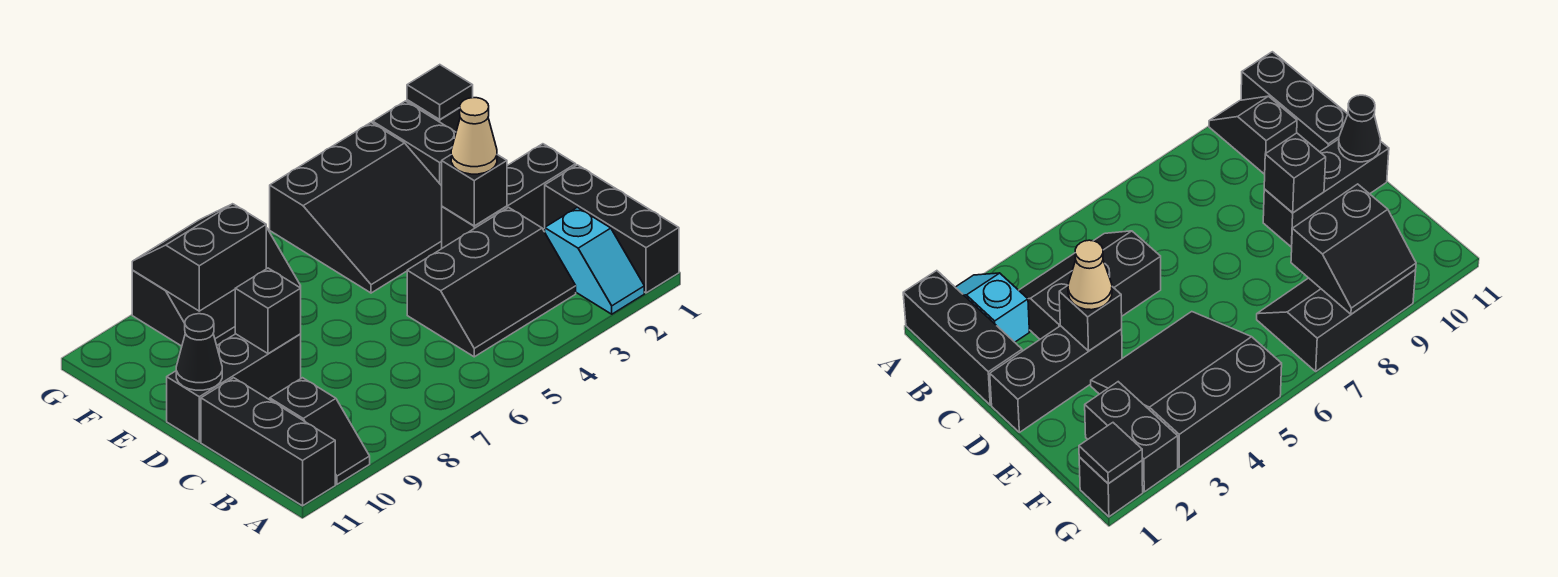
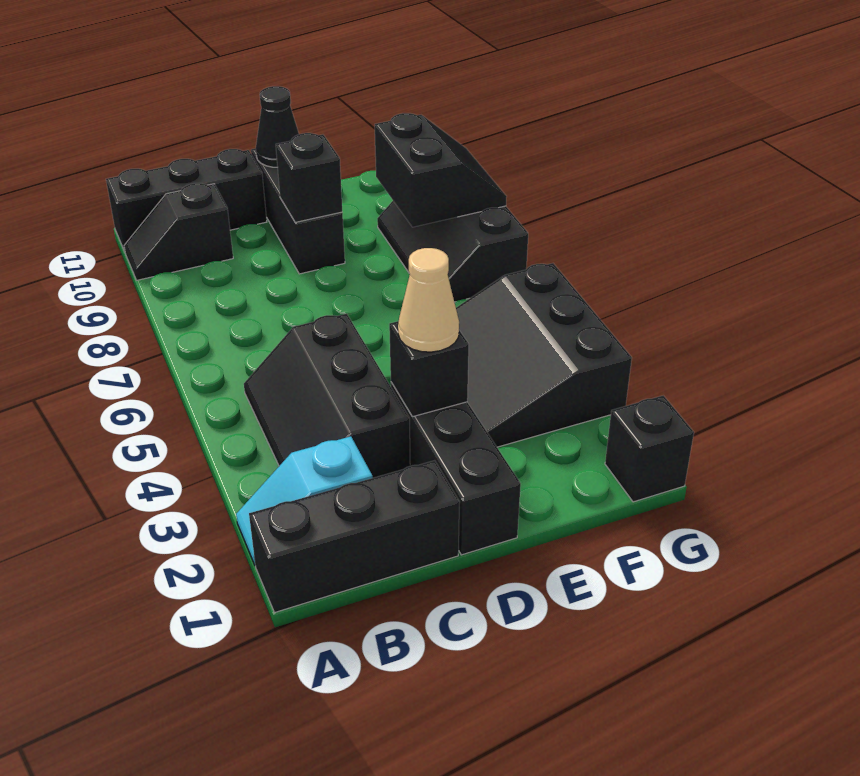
black brick F2:G2 level 1 -> none
black tile G1 level 2 -> none

